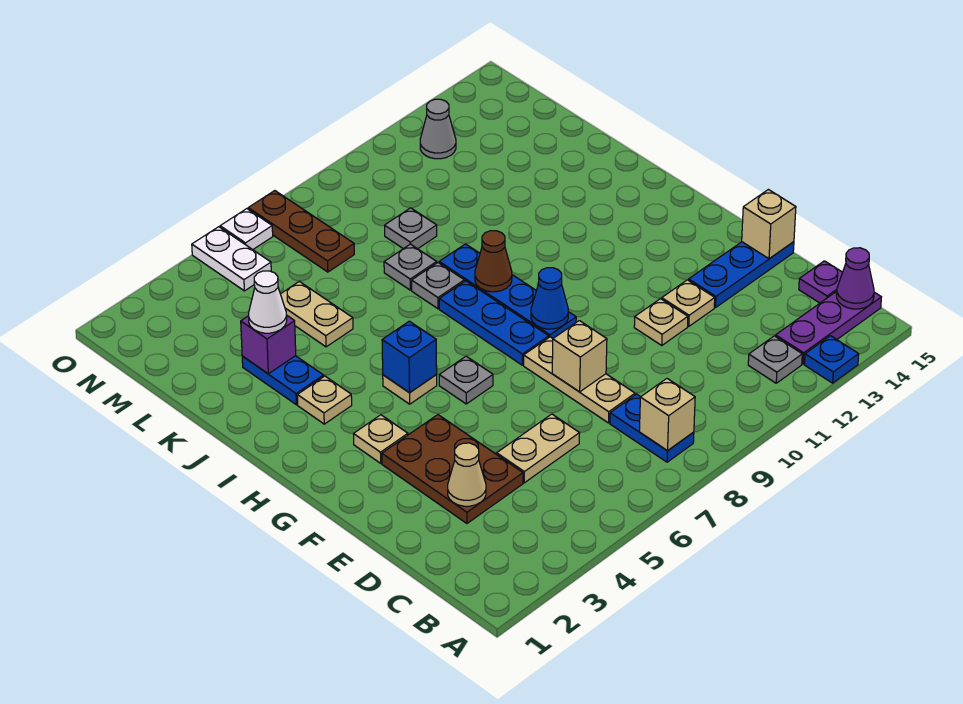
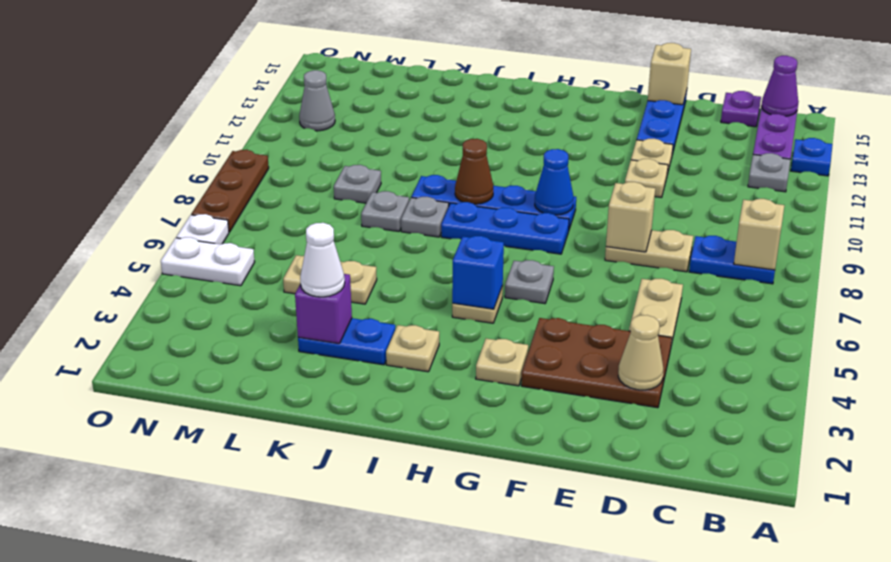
tan plate D8:F8 level 1 -> tan plate D8:E8 level 1
brown plate M7:O7 level 1 -> brown plate O7:O9 level 1

